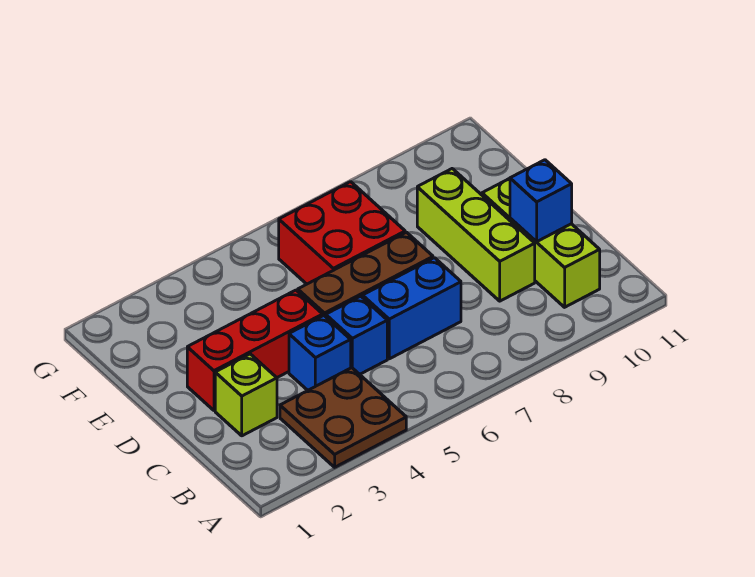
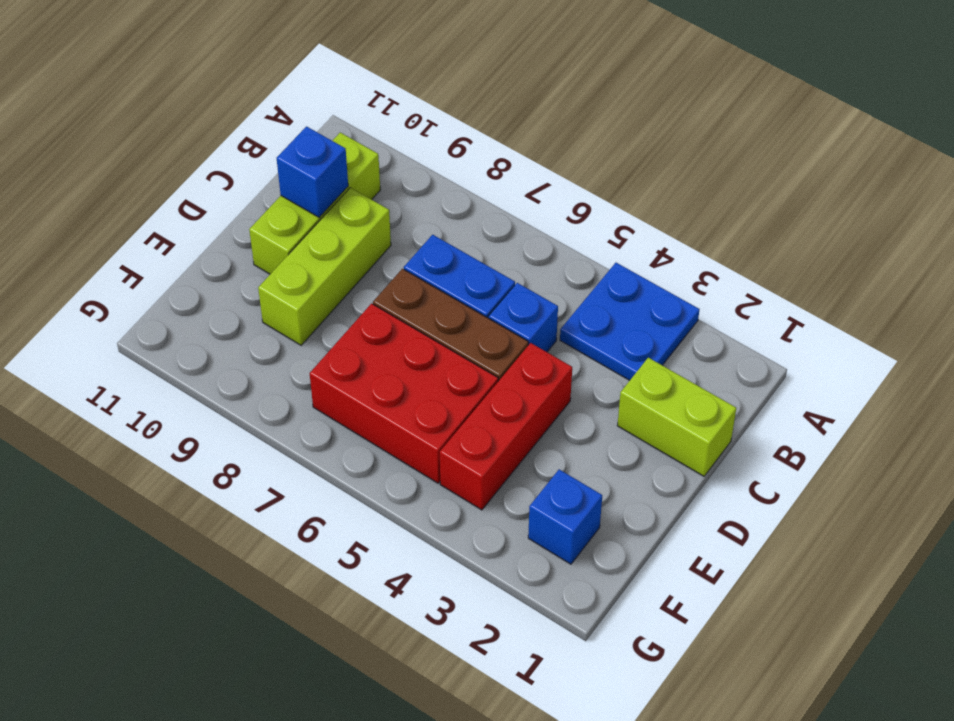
brown plate A3:B4 level 1 -> blue plate A3:B4 level 1
lime brick C2 level 1 -> lime brick C1:C2 level 1
blue brick C4 level 1 -> blue brick F2 level 1
red brick D2:D4 level 1 -> red brick D4:F4 level 1
red brick E6:F7 level 1 -> red brick E5:F7 level 1

